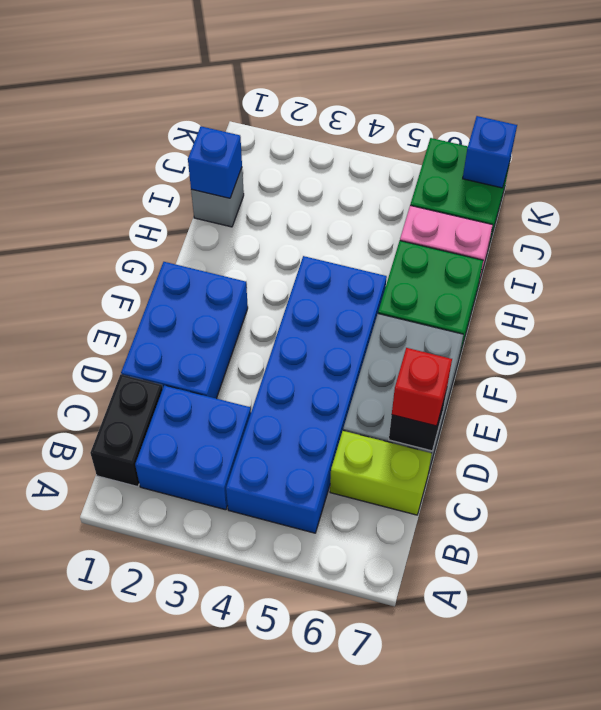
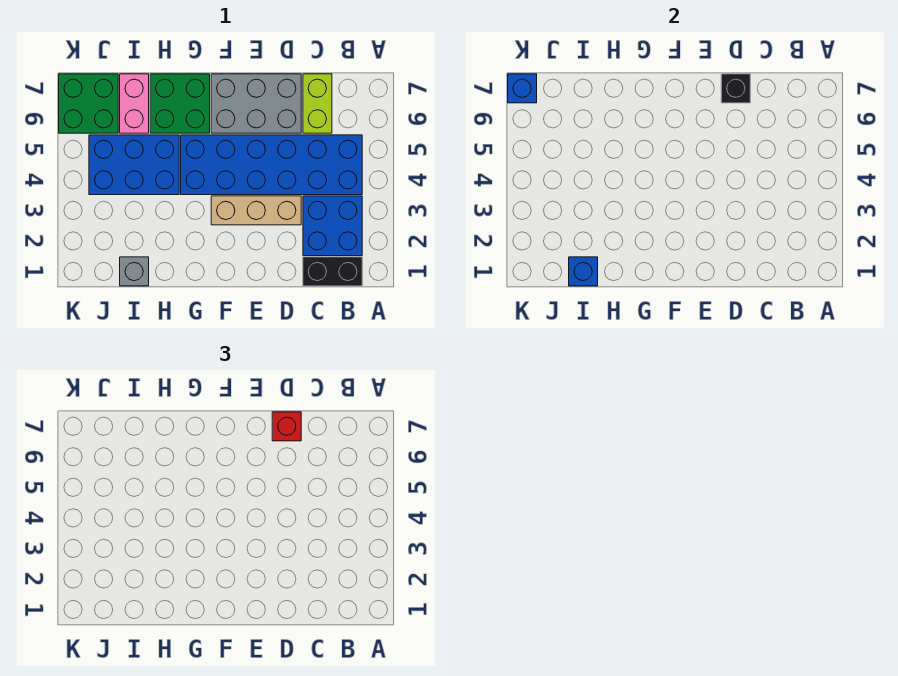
blue brick D1:F2 level 1 -> blue brick H4:J5 level 1
none -> tan brick D3:F3 level 1

